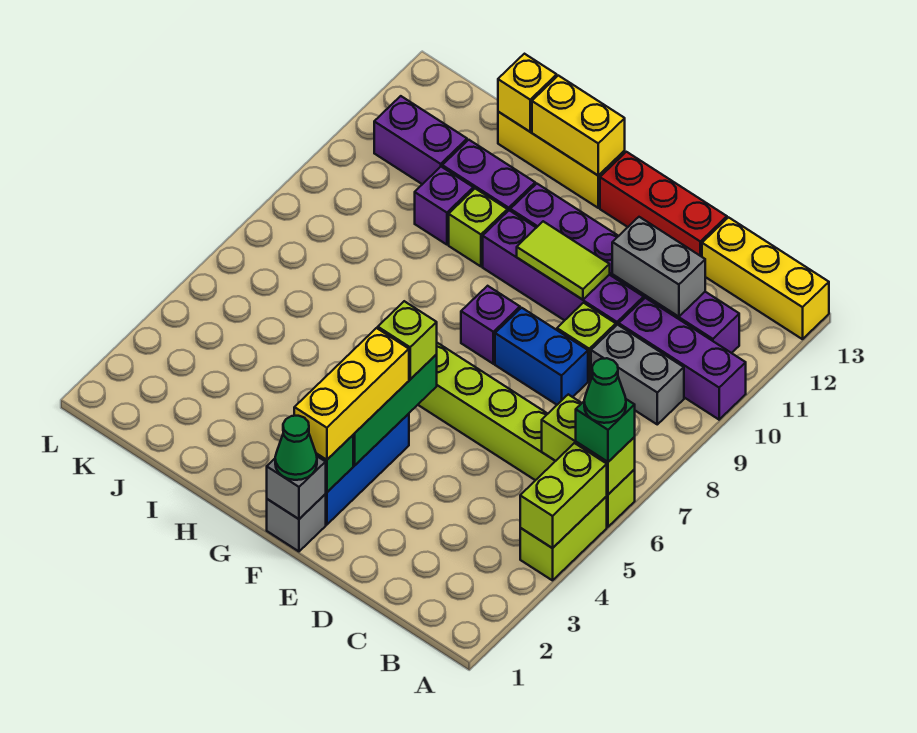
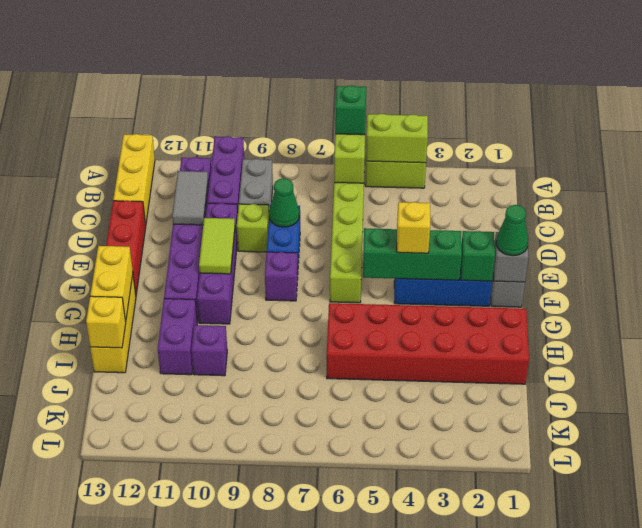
green cone A6 level 4 -> green cone D8 level 2
grey brick C11:D11 level 2 -> grey tile C11:D11 level 2
yellow brick F2:F4 level 3 -> yellow brick F4 level 3
lime brick F5 level 3 -> none
none -> red brick H1:I6 level 1
lime brick H10 level 1 -> none
purple brick J11:K11 level 1 -> none

